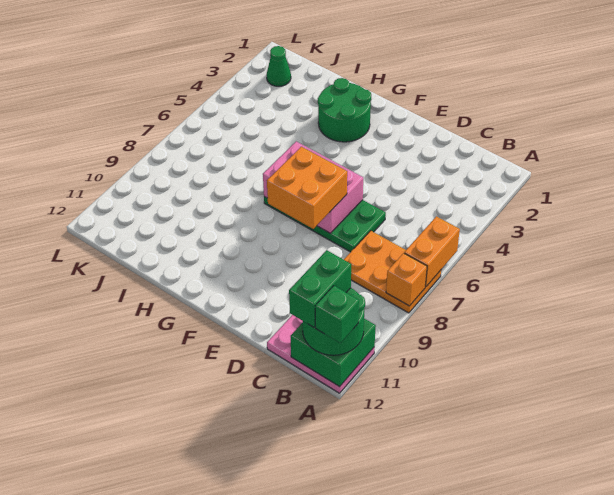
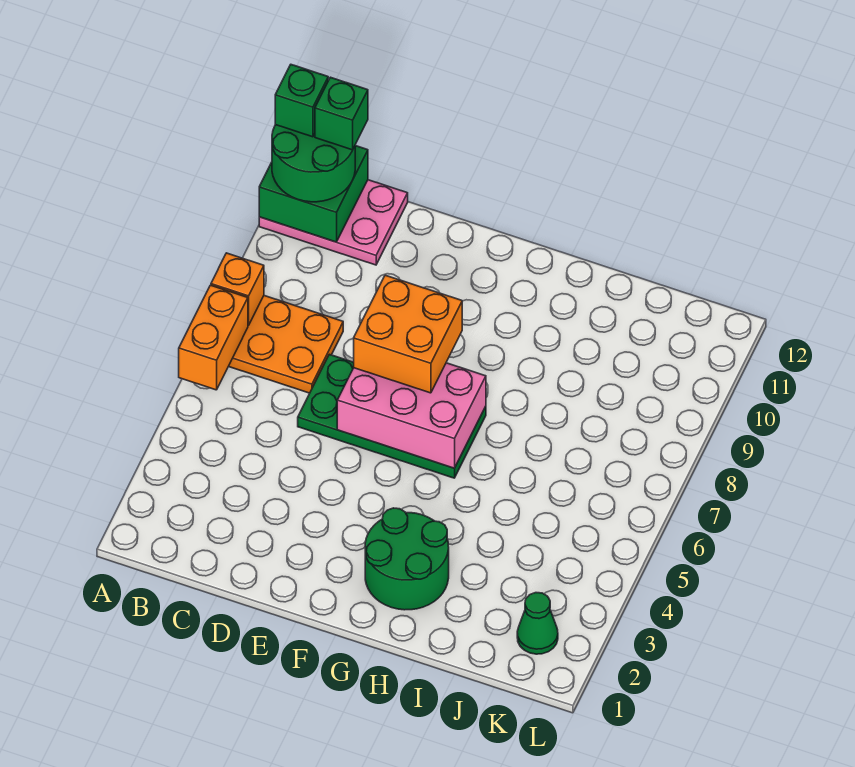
green brick B11:B12 level 4 -> green brick B12 level 4

